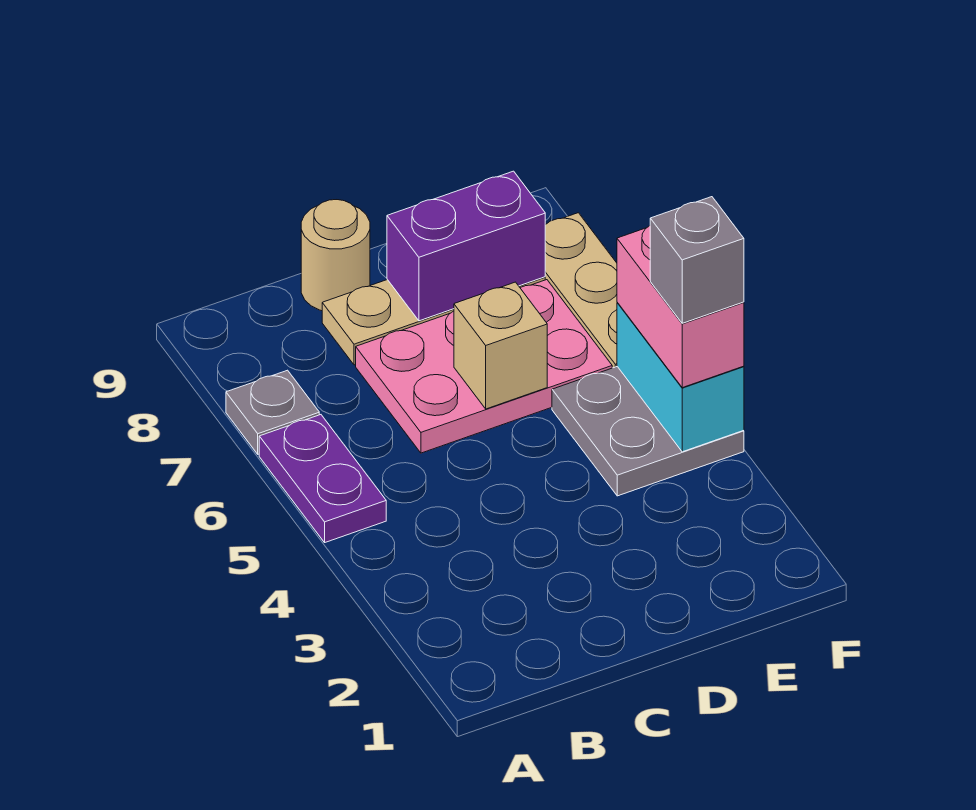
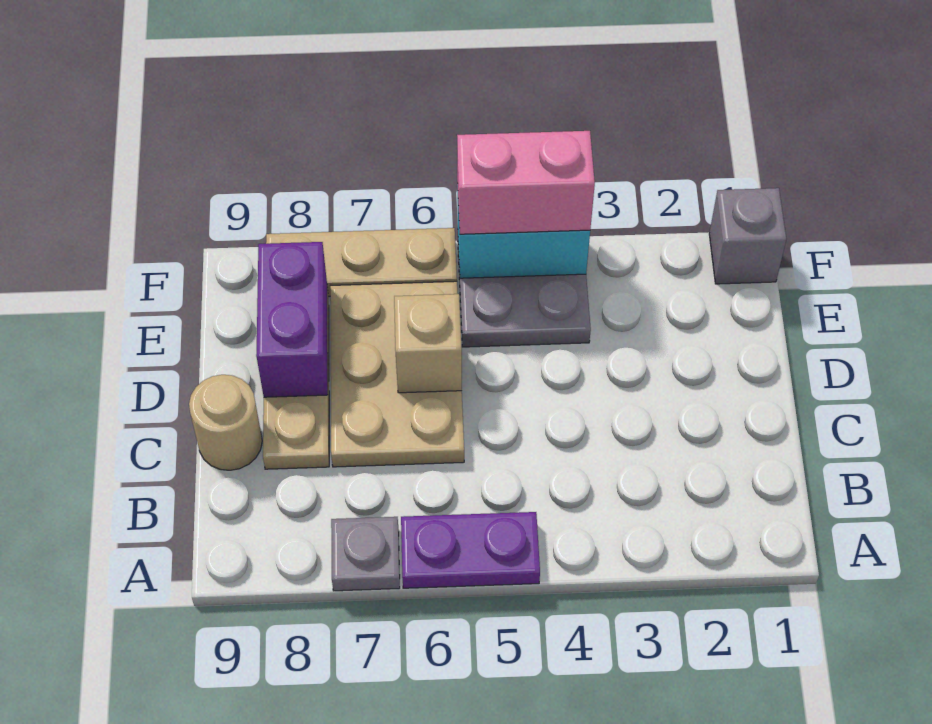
pink plate C6:E7 level 1 -> tan plate C6:E7 level 1
grey brick F4 level 4 -> grey brick F1 level 1

